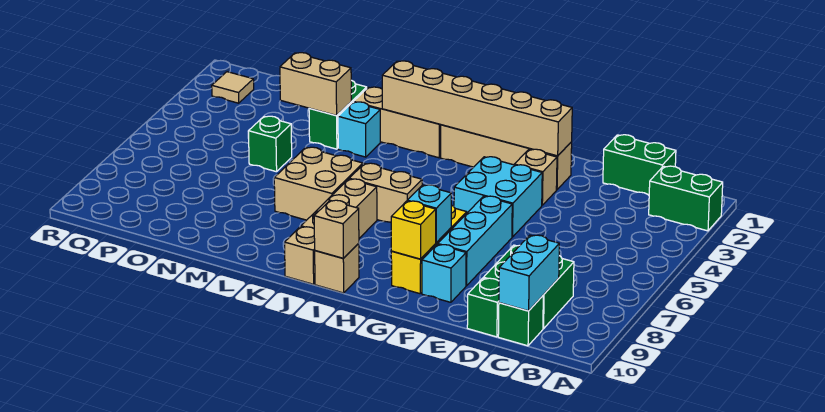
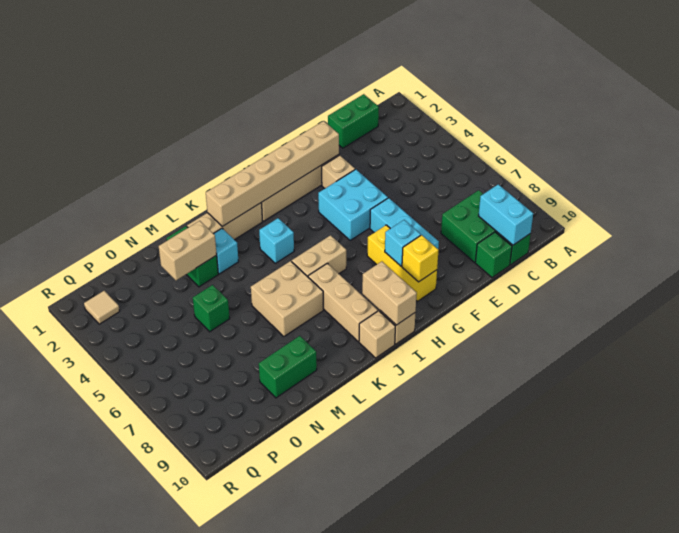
green brick A2:B2 level 1 -> green brick M9:N9 level 1
cyan brick F9 level 1 -> cyan brick J4 level 1
tan brick I10 level 2 -> tan brick I9:I10 level 2

